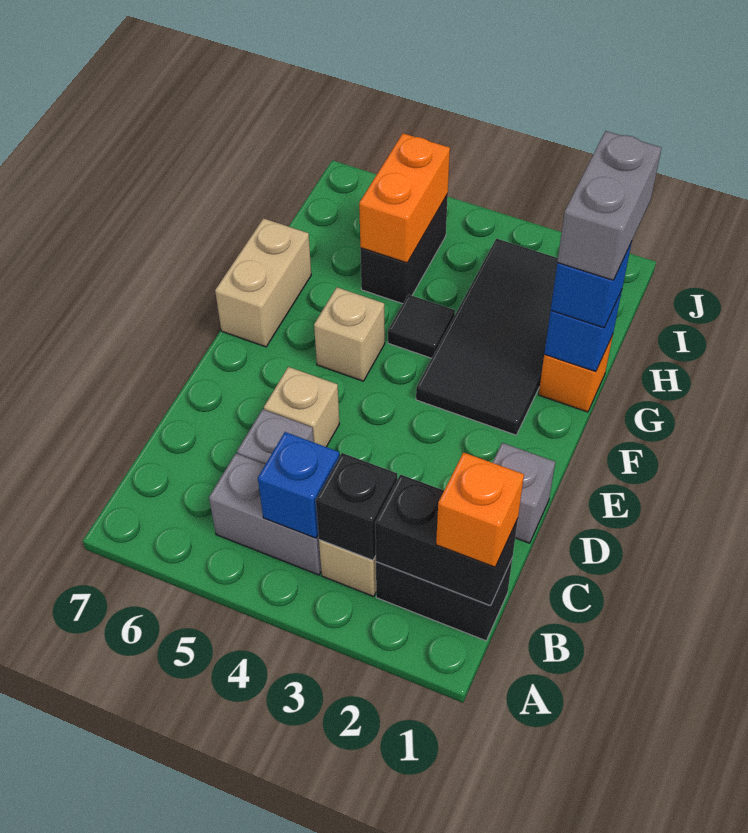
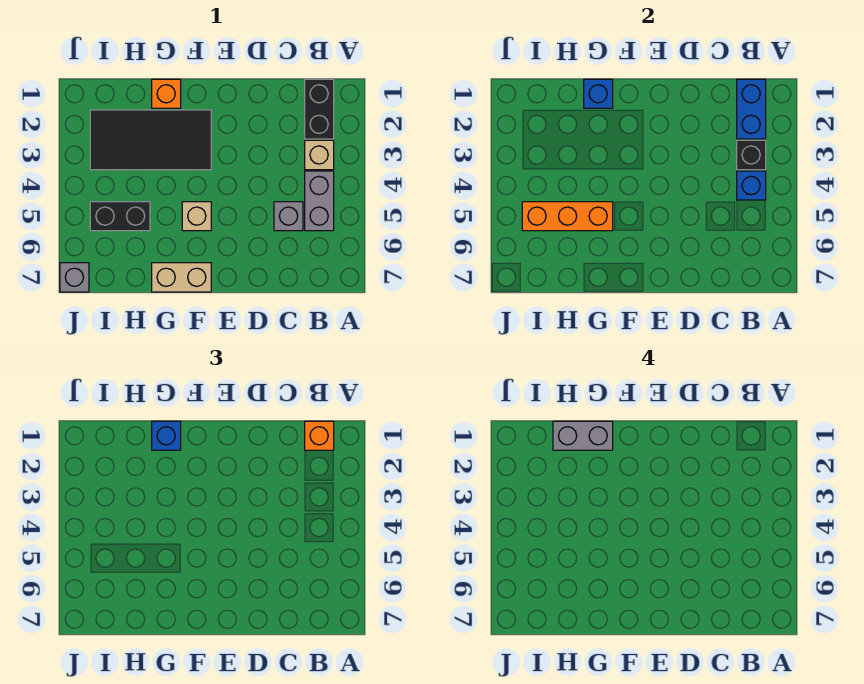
black brick B1:B2 level 2 -> blue brick B1:B2 level 2
grey brick D1 level 1 -> grey brick J7 level 1
tan brick D5 level 1 -> none
black tile G4 level 1 -> none
orange brick H5:I5 level 2 -> orange brick G5:I5 level 2

